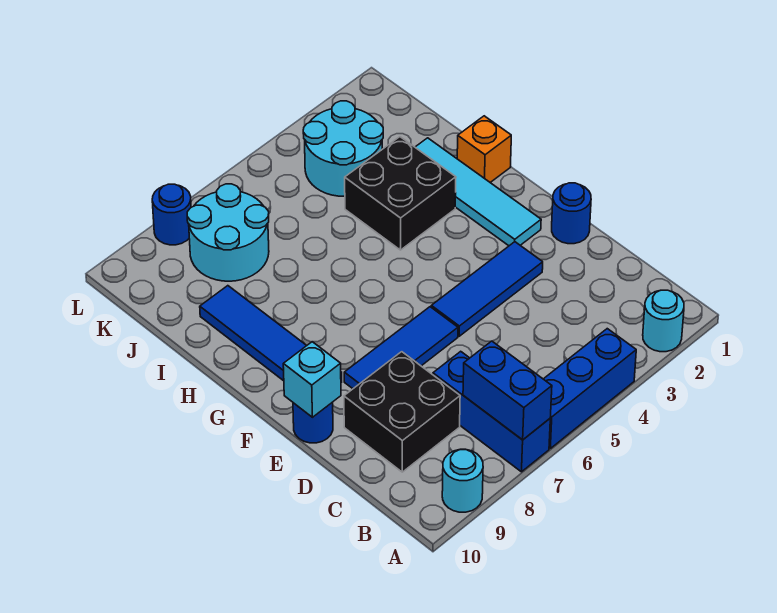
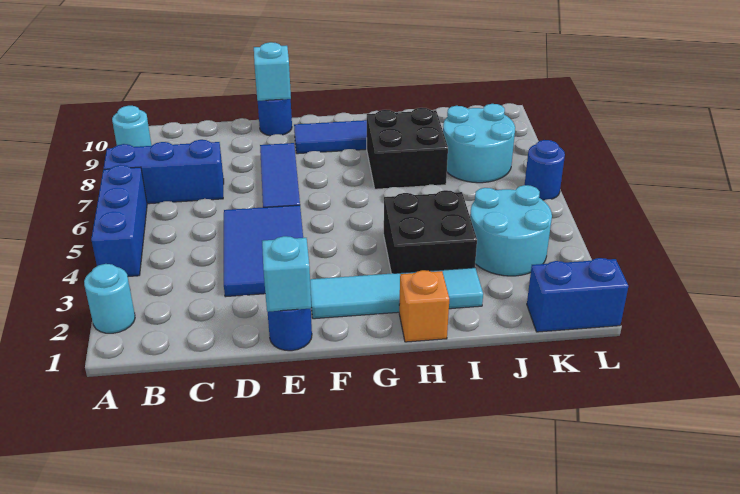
blue brick A7:B7 level 2 -> blue brick K1:L1 level 1
black brick C8:D9 level 1 -> black brick H7:I8 level 1
none -> cyan brick E1 level 2
blue tile E3:E5 level 1 -> blue tile D3:E5 level 1
blue round brick L8 level 1 -> blue round brick L6 level 1

